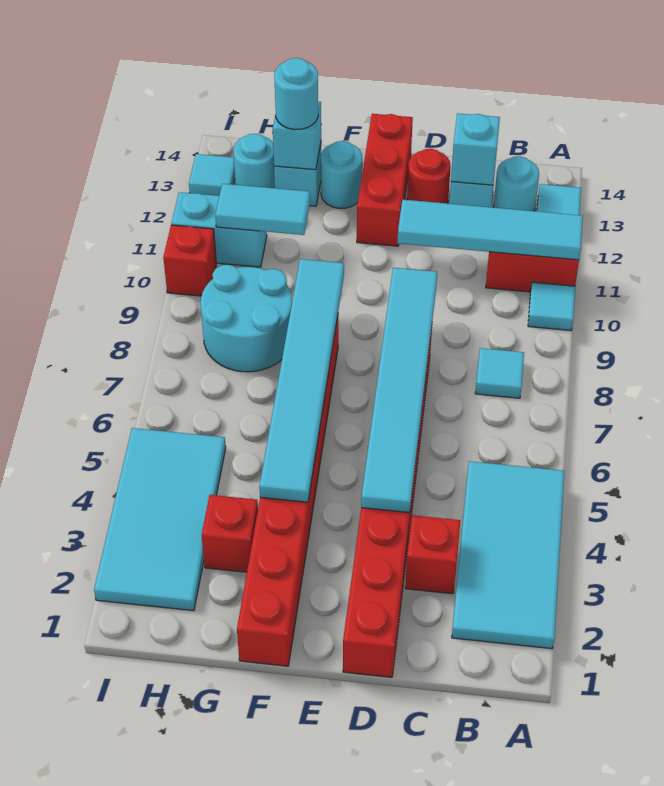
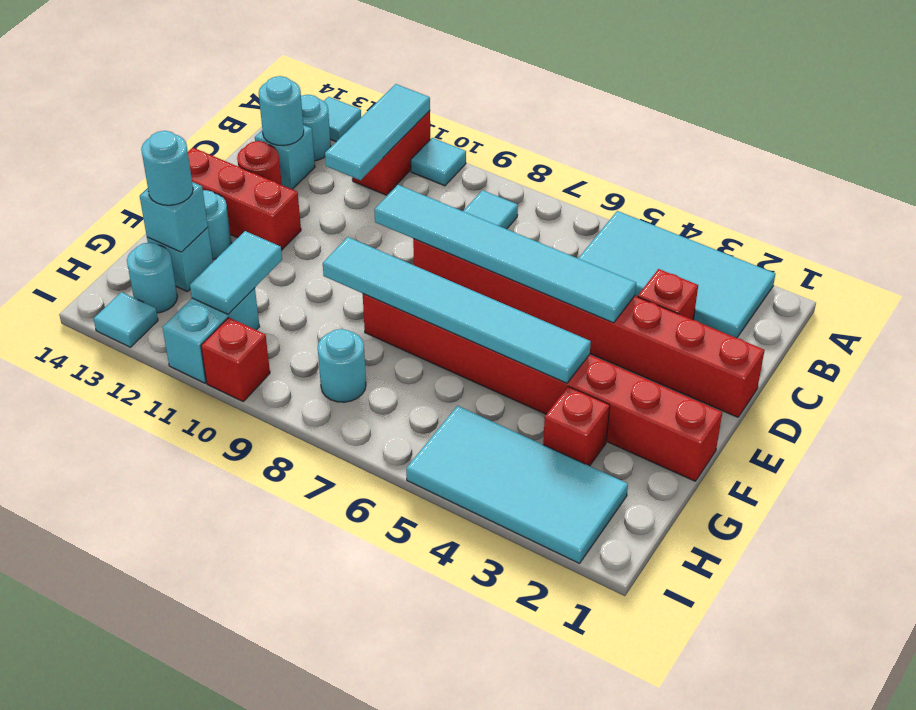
cyan tile A11:D11 level 2 -> cyan tile A11:C11 level 2
cyan brick C13 level 2 -> cyan round brick C13 level 2
cyan round brick G8:H9 level 1 -> cyan round brick H8 level 1

